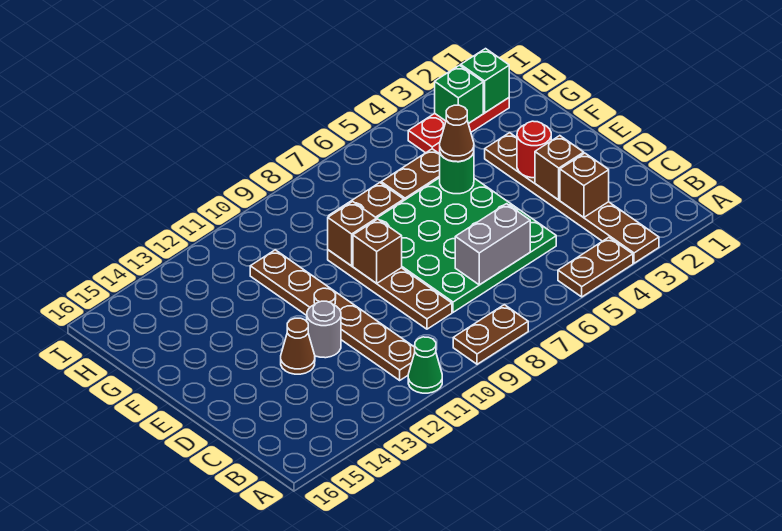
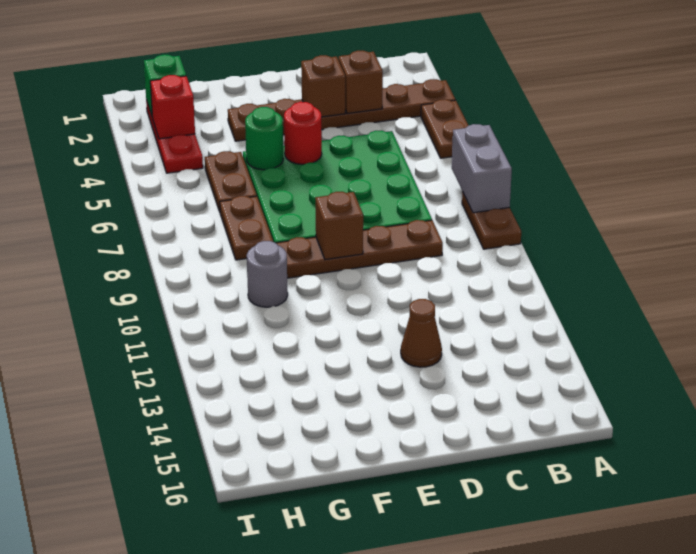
green cone A11 level 1 -> none
brown plate B11:G11 level 1 -> none
grey brick C6:C7 level 2 -> grey brick A7:A8 level 2
grey round brick D12 level 1 -> grey round brick G10 level 1
red round brick E3 level 2 -> red round brick E5 level 2
brown cone F5 level 3 -> none
brown brick F9 level 2 -> none
green brick H3 level 2 -> red brick H3 level 2

